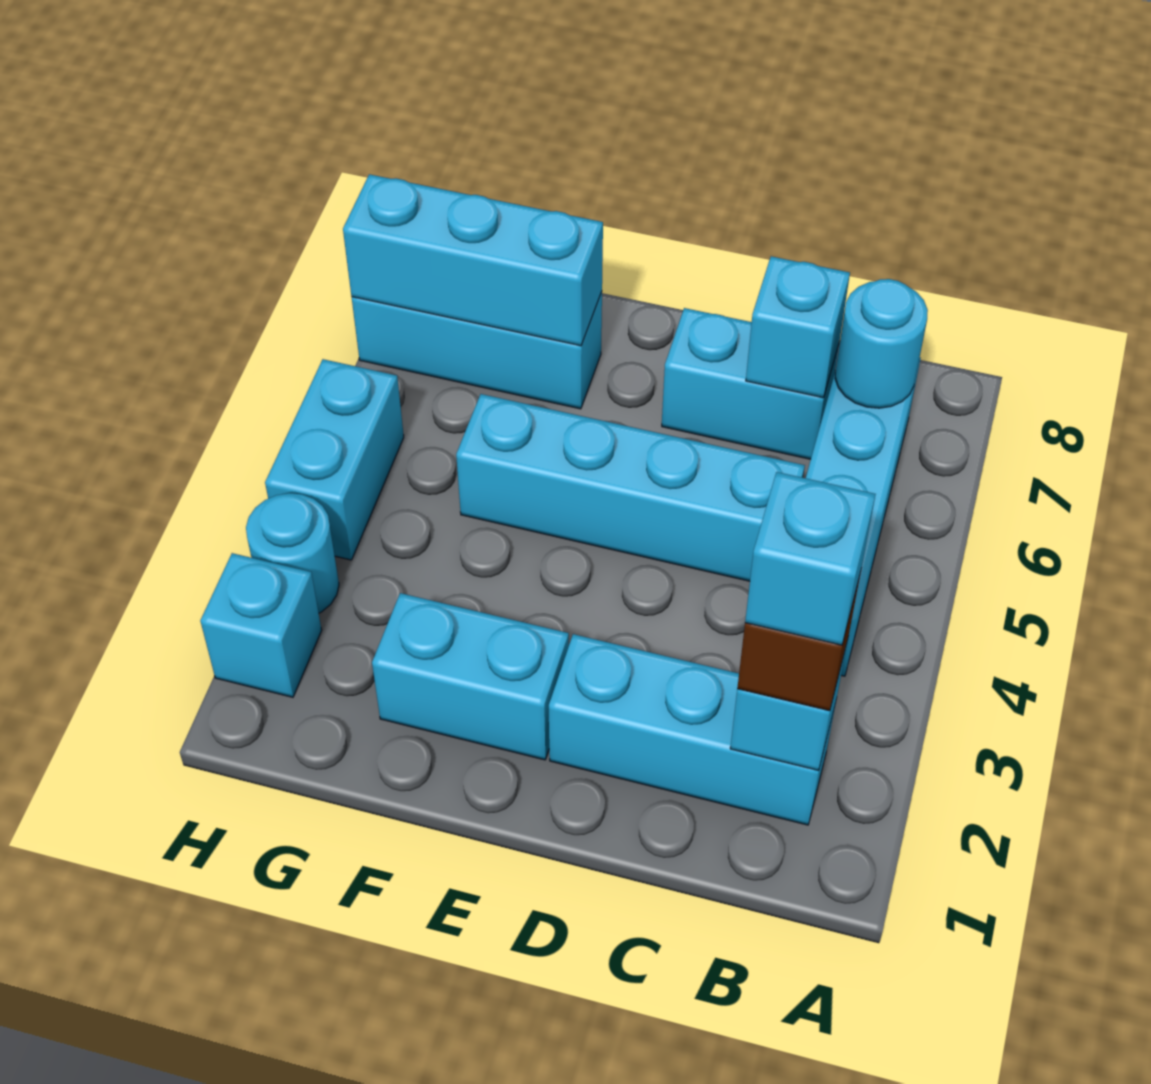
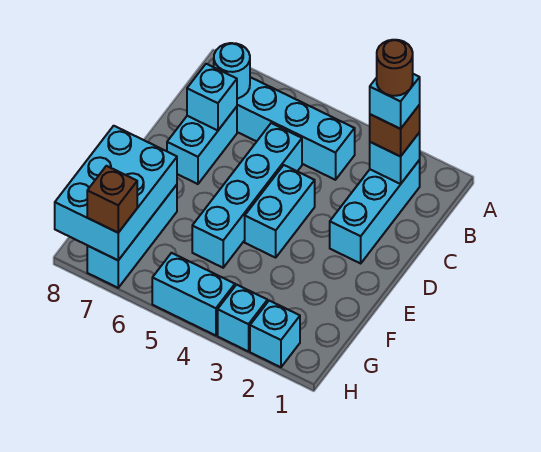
none -> brown round brick B2 level 5
cyan brick E2:F2 level 1 -> cyan brick D4:E4 level 1
cyan brick F7:H7 level 2 -> cyan brick F7:H8 level 2
cyan round brick H3 level 1 -> cyan brick H3 level 1
none -> brown brick H7 level 3

